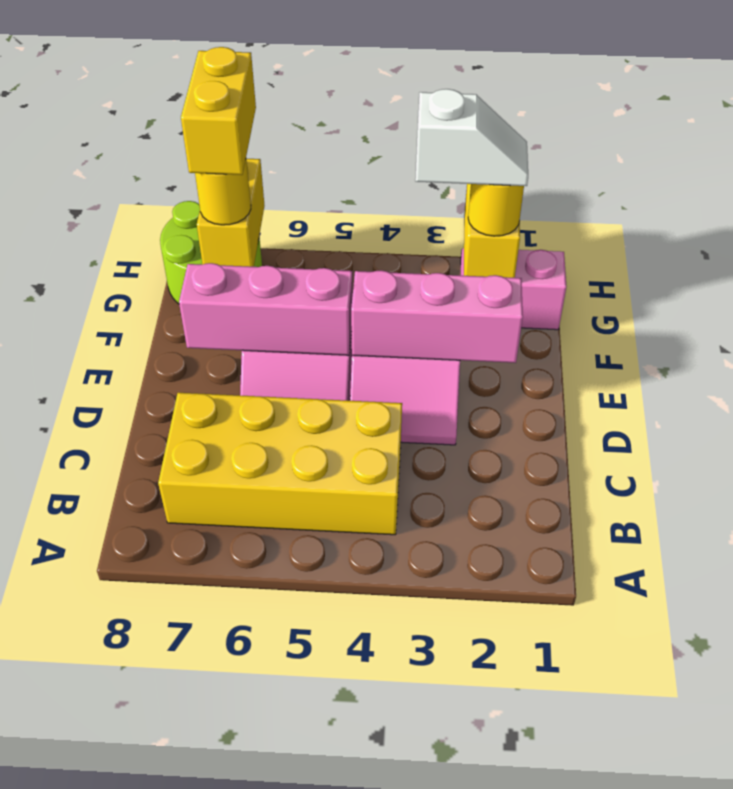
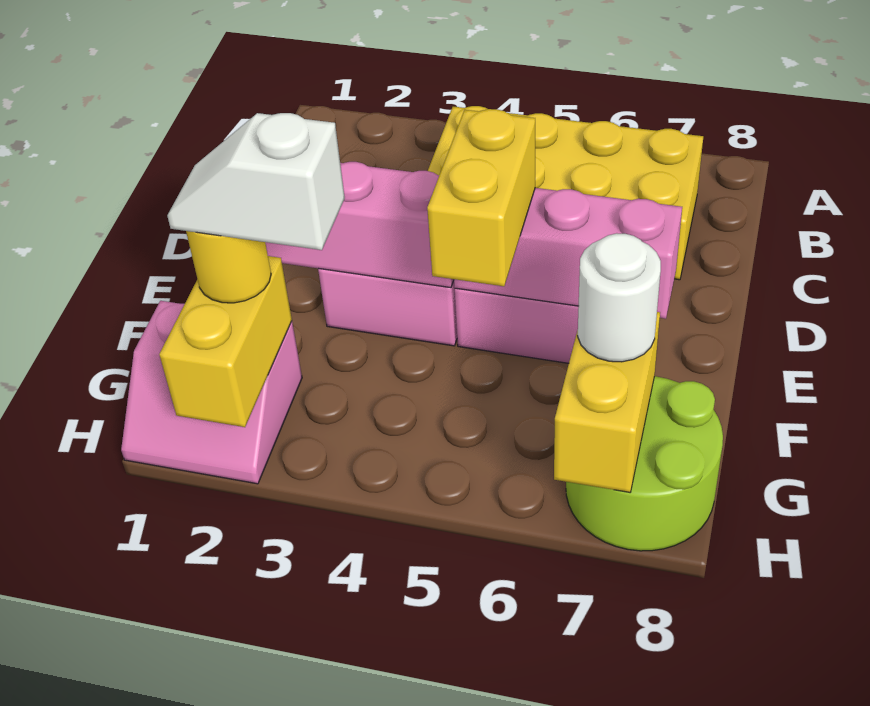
yellow round brick G7 level 3 -> white round brick G7 level 3
yellow brick G7:H7 level 4 -> yellow brick E5:F5 level 3

